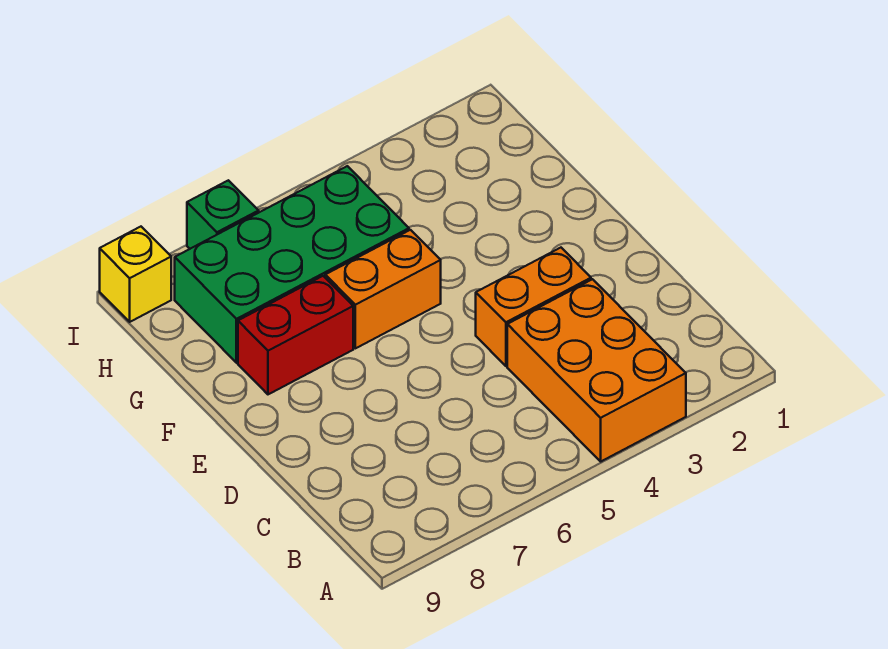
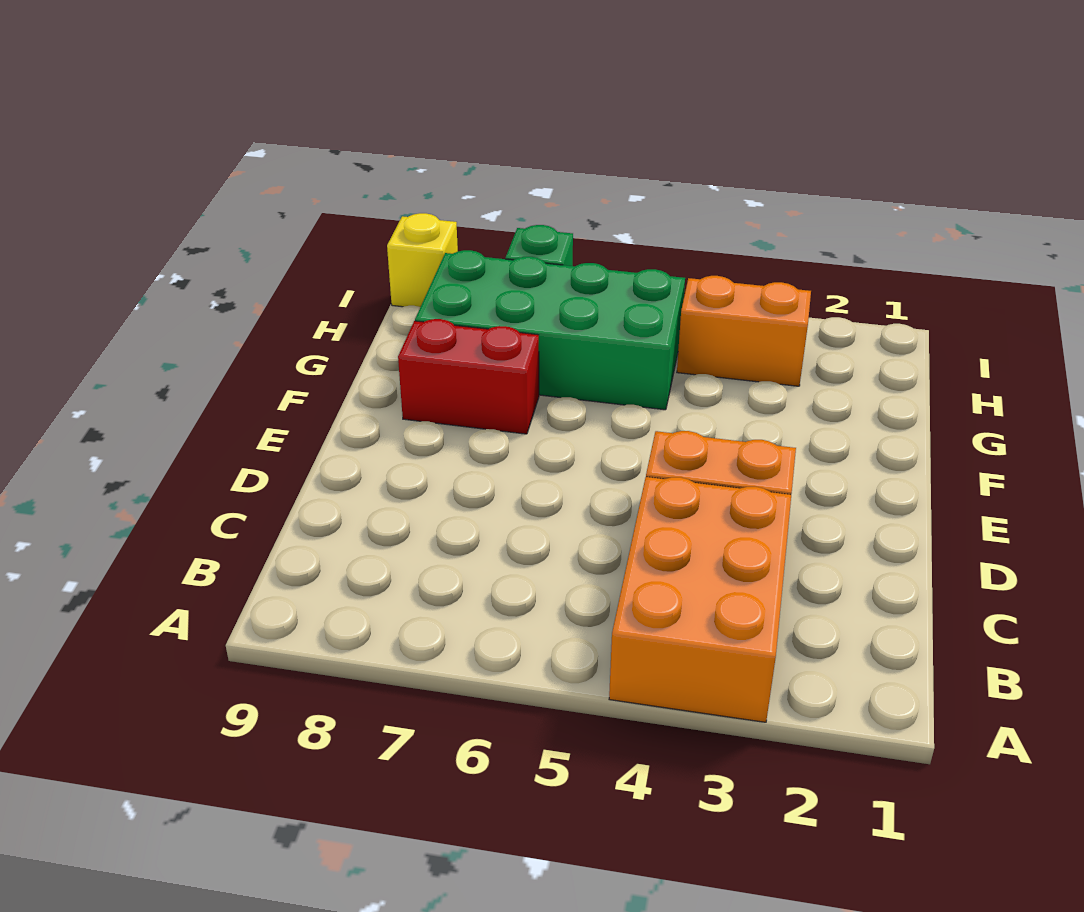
orange brick F5:F6 level 1 -> orange brick H3:H4 level 1

